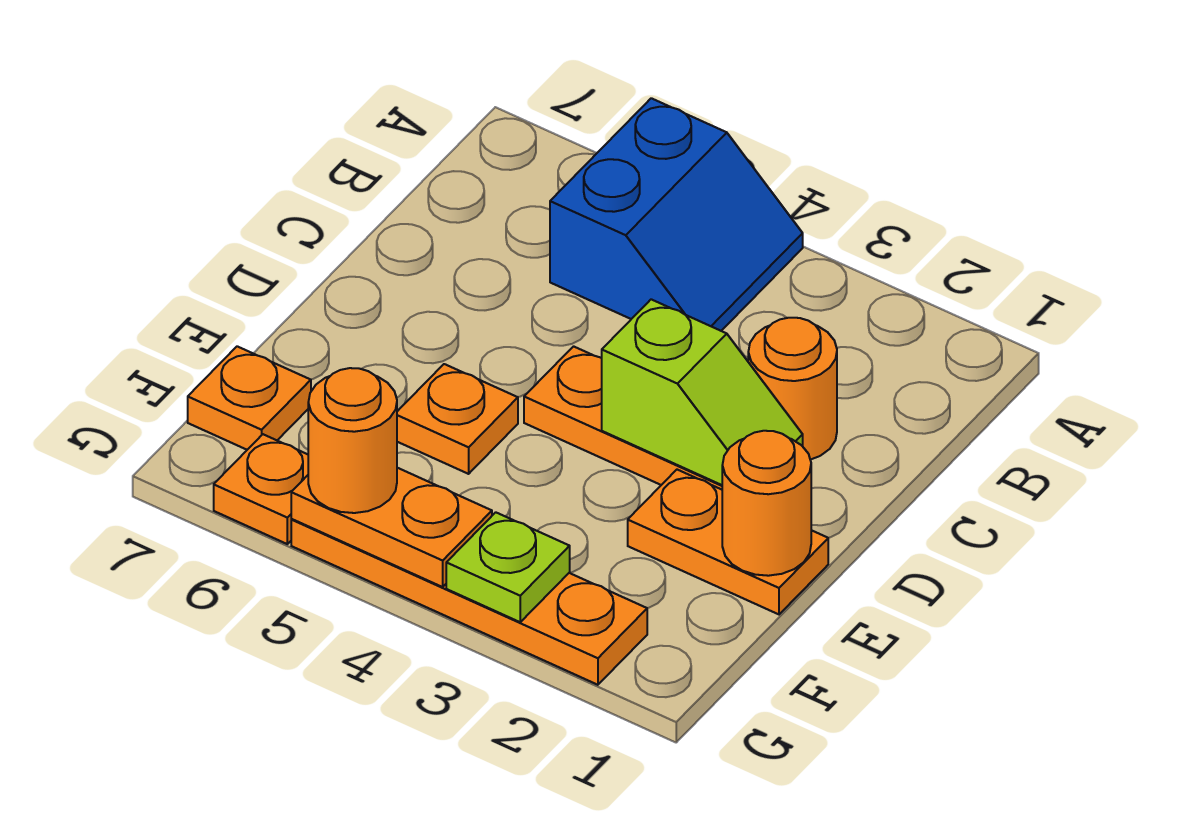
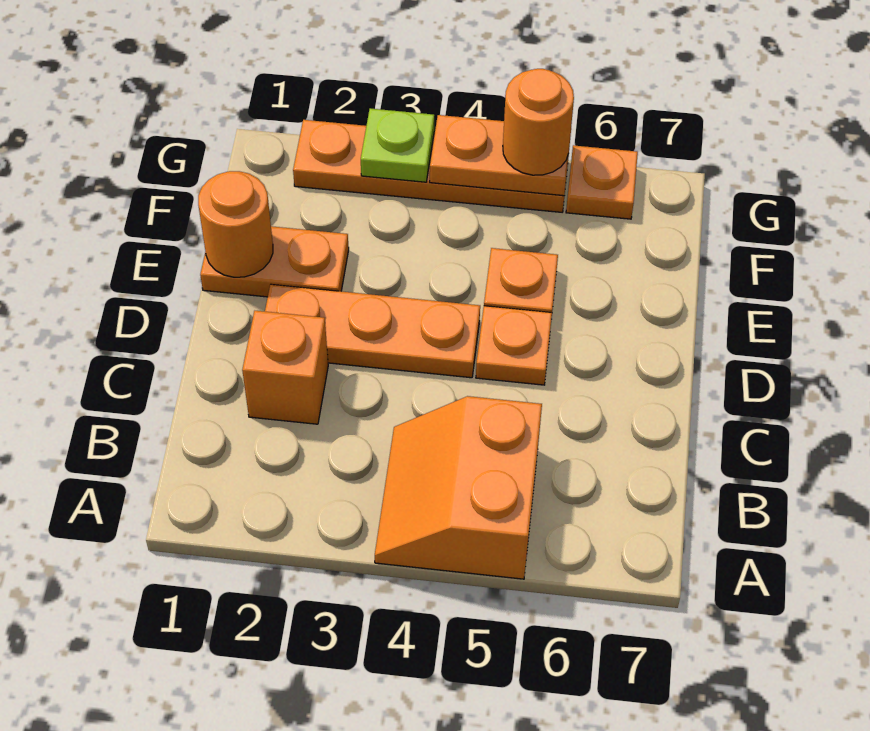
blue slope A4:B5 level 1 top 5 -> orange slope A4:B5 level 1 top 5
orange round brick C2 level 1 -> orange brick C2 level 1
lime slope D2:D3 level 2 top 3 -> none
orange plate F7 level 1 -> orange plate D5 level 1

